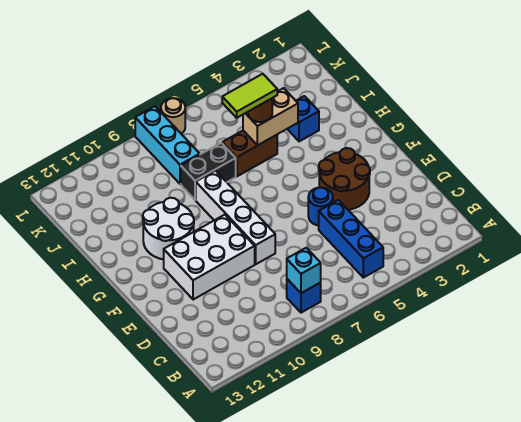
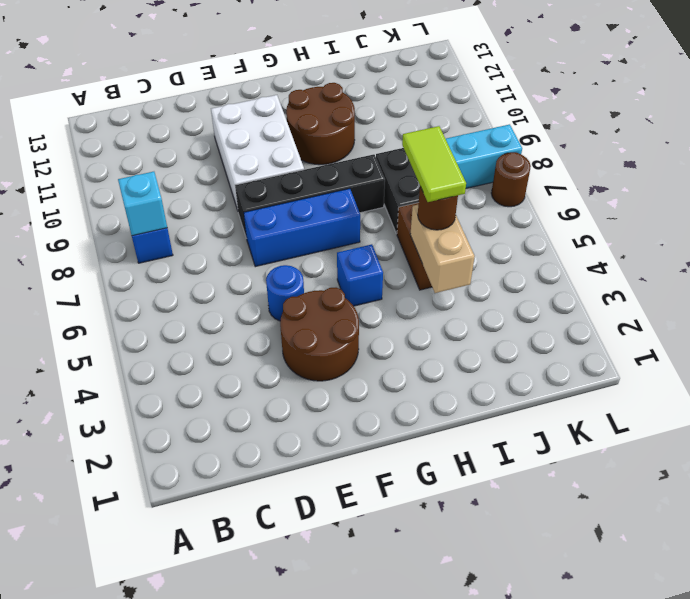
blue brick B5:D5 level 1 -> blue brick E7:G7 level 1
white brick E8:H8 level 1 -> black brick E8:H8 level 1
white round brick G10:H11 level 1 -> brown round brick G10:H11 level 1
blue brick I3 level 1 -> blue brick G5 level 1
tan round brick L7 level 1 -> brown round brick L7 level 1

